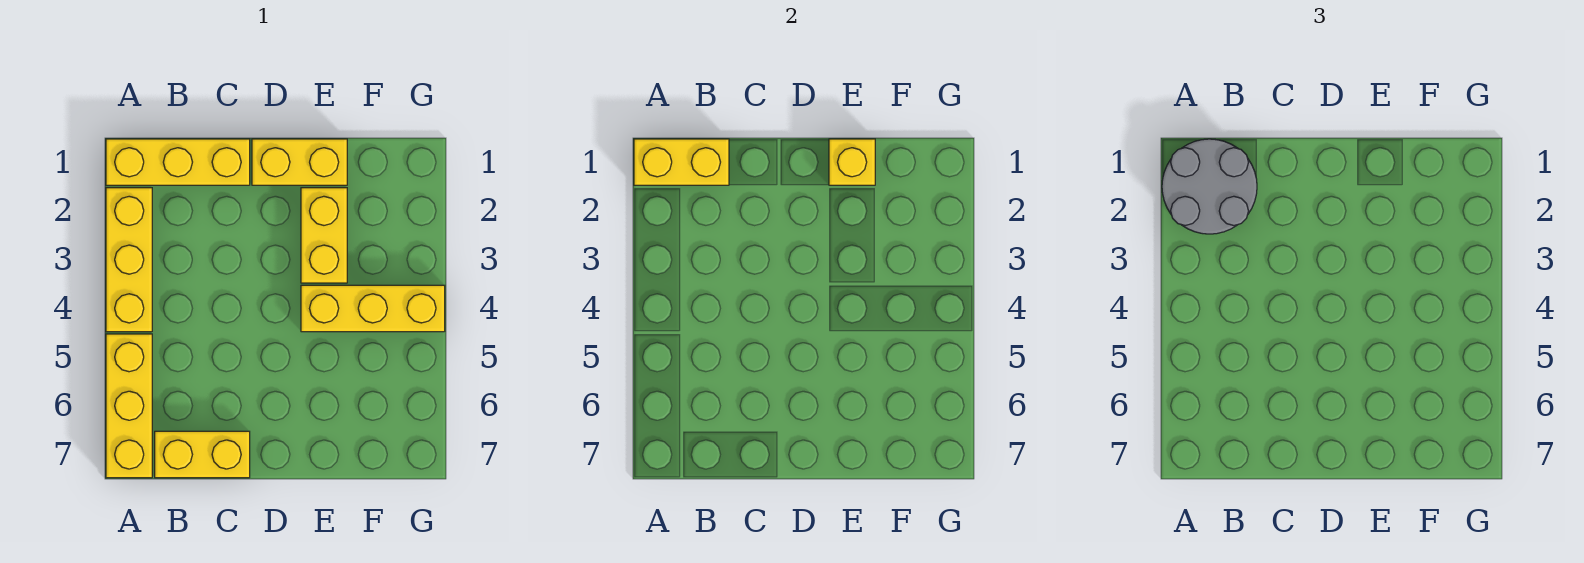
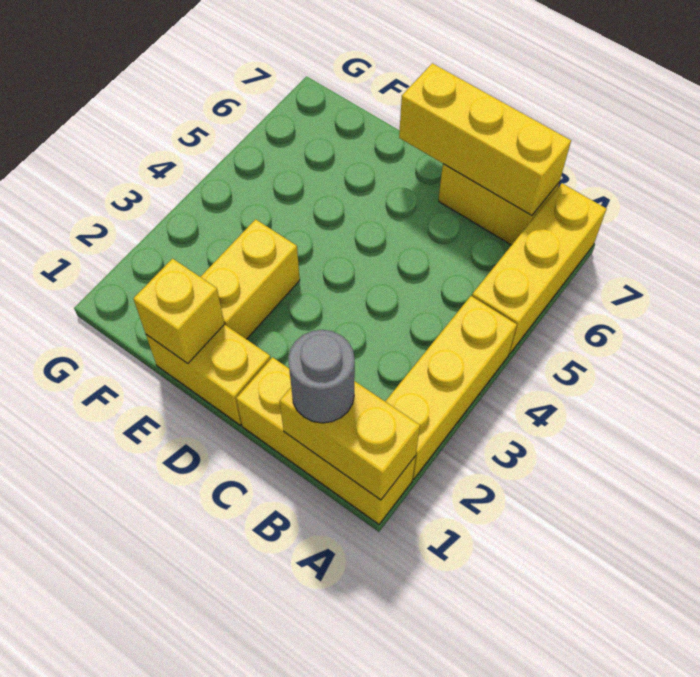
grey round brick A1:B2 level 3 -> grey round brick B1 level 3
yellow brick E4:G4 level 1 -> yellow brick B7:D7 level 2

